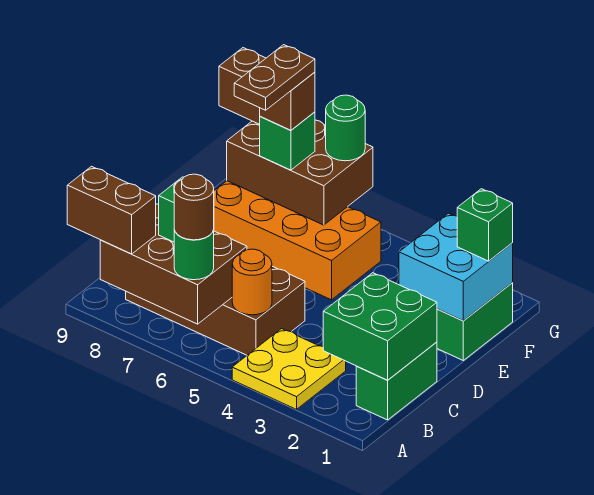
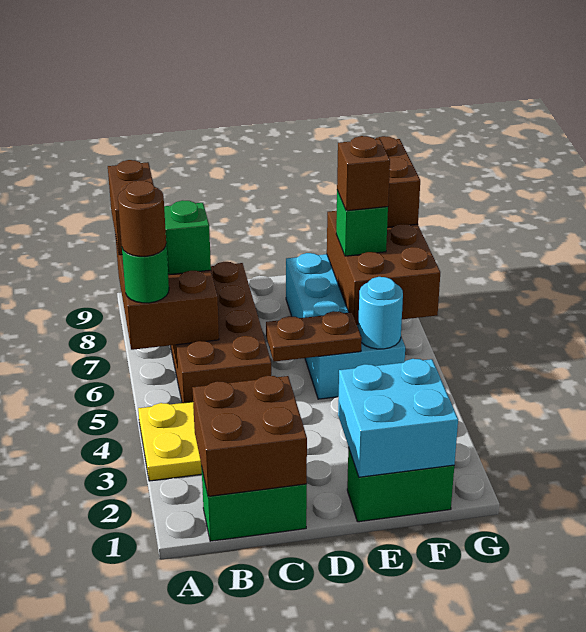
green brick B1:C2 level 2 -> brown brick B1:C2 level 2
orange round brick B5 level 2 -> none
orange brick E5:F8 level 1 -> cyan brick E5:F8 level 1
brown plate E7:F7 level 5 -> brown plate D5:E5 level 2
green brick F1 level 3 -> none
none -> cyan round brick F5 level 2
green round brick G6 level 3 -> none

